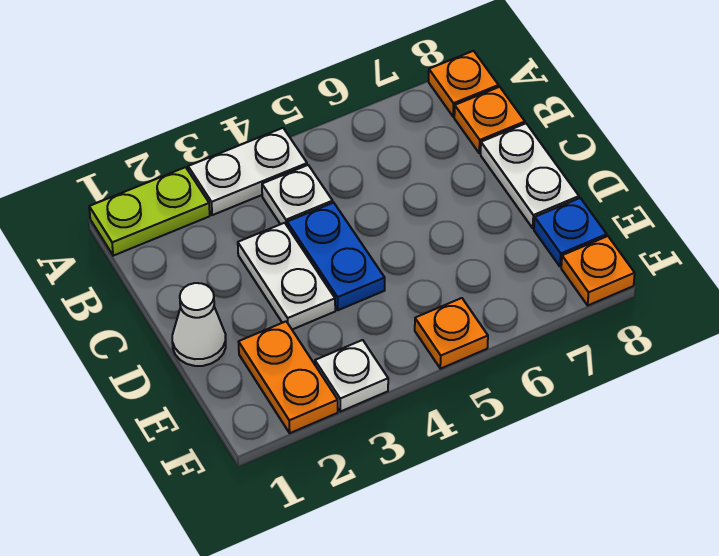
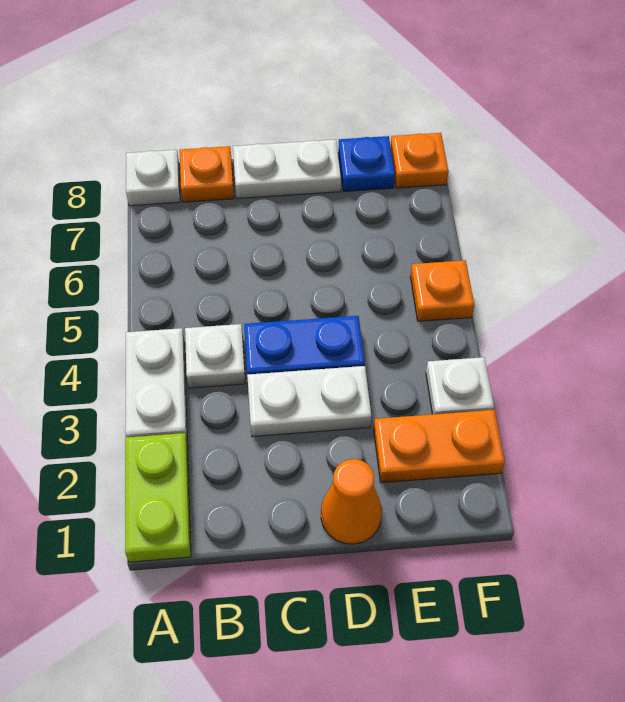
orange plate A8 level 1 -> white plate A8 level 1
white cone D1 level 1 -> orange cone D1 level 1

